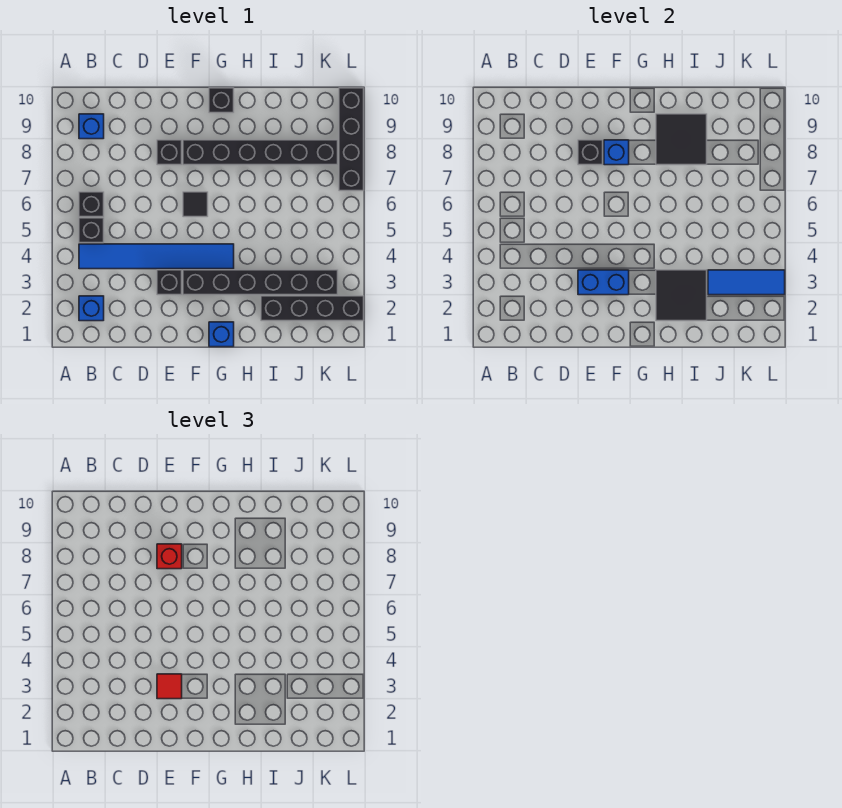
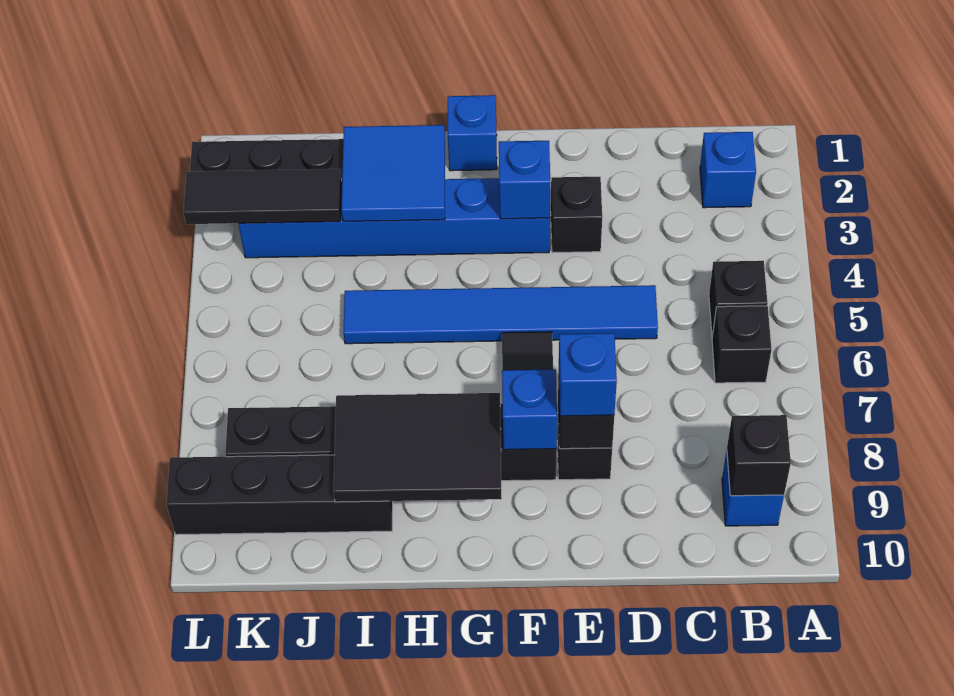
blue tile B4:G4 level 1 -> blue tile D5:I5 level 1
blue brick E3:F3 level 2 -> blue brick F3 level 2
red tile E3 level 3 -> none
red brick E8 level 3 -> blue brick E8 level 3
black brick F3:K3 level 1 -> blue brick F3:K3 level 1
black brick G10 level 1 -> black brick B9 level 2
black tile H2:I3 level 2 -> blue tile H2:I3 level 2
black tile H8:I9 level 2 -> black tile G8:I9 level 2
blue tile J3:L3 level 2 -> black tile J3:L3 level 2
black brick L7:L10 level 1 -> black brick I9:L9 level 1

